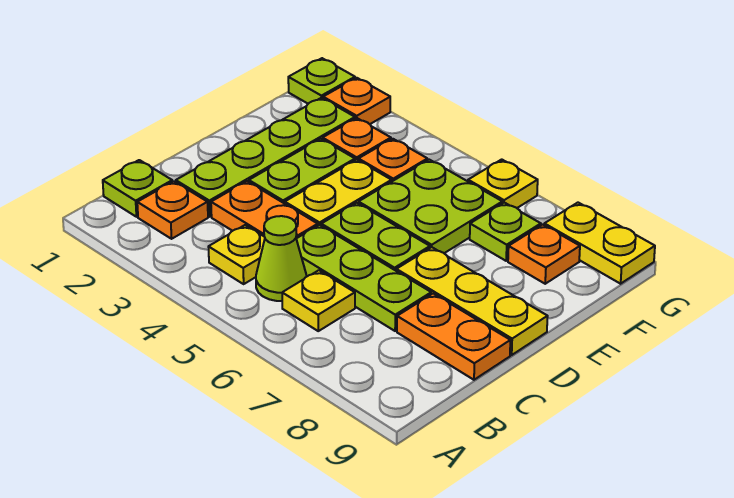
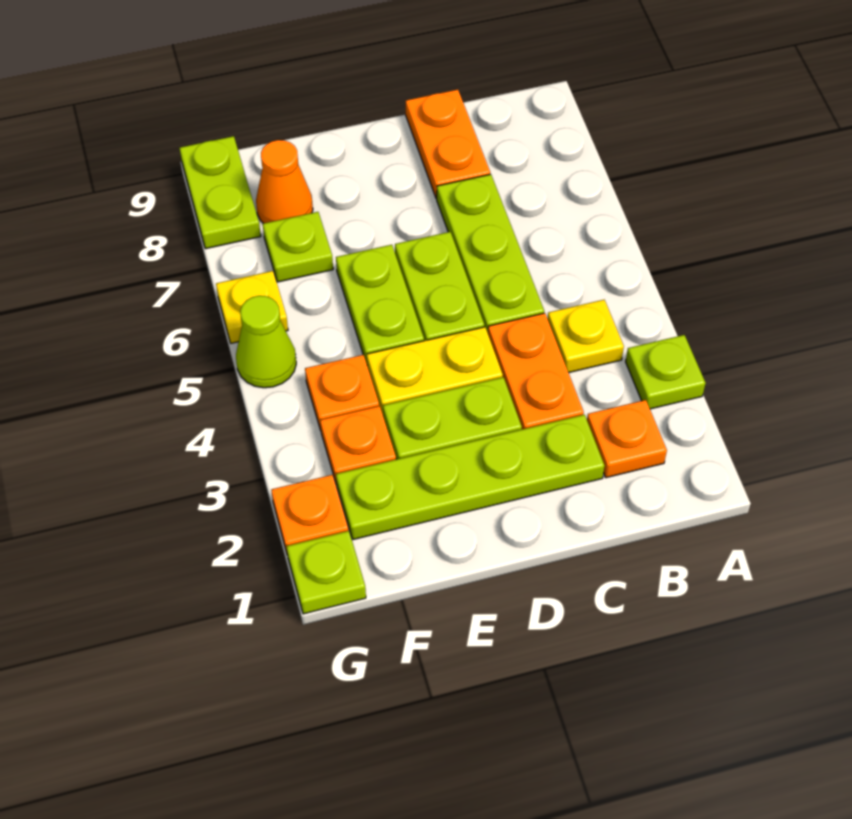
lime plate B1 level 1 -> lime plate A3 level 1
lime cone B5 level 1 -> lime cone G5 level 1
yellow plate B6 level 1 -> none
yellow plate D7:D9 level 1 -> none
lime plate E5:F6 level 1 -> lime plate E5:E6 level 1
orange plate F8 level 1 -> orange cone F8 level 1
yellow plate G8:G9 level 1 -> lime plate G8:G9 level 1

